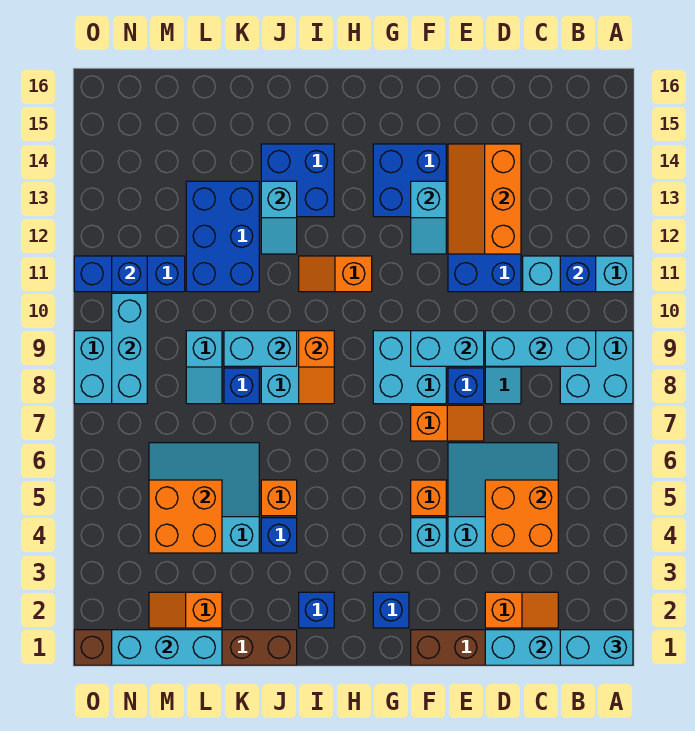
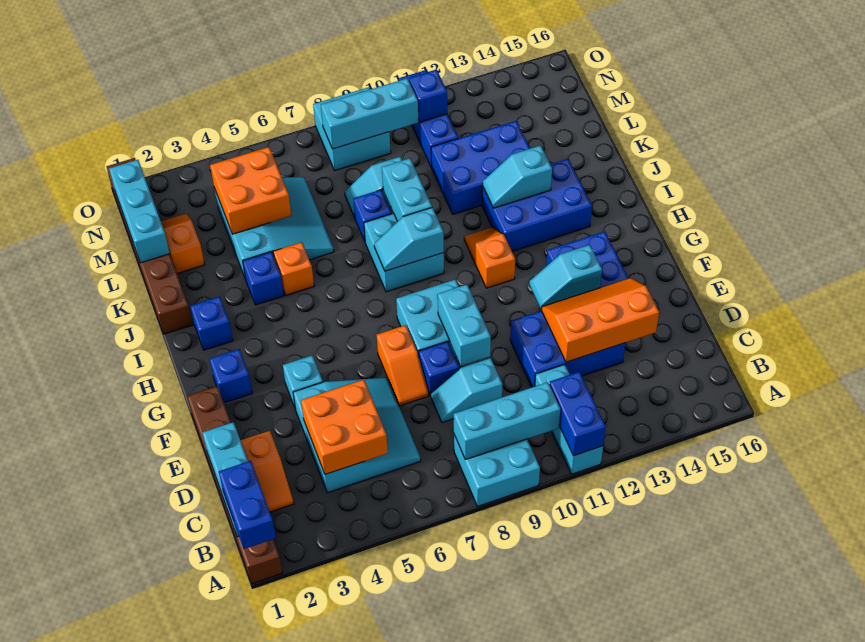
cyan brick A1:B1 level 3 -> blue brick A1:B1 level 3
cyan brick B9:D9 level 2 -> cyan brick B8:B10 level 2
blue brick B11 level 2 -> blue brick A11:B11 level 2
orange brick F5 level 1 -> none
orange slope I8:I9 level 2 top 9 -> cyan slope I8:I9 level 2 top 9
blue brick I13:J14 level 1 -> blue brick I12:J14 level 1

